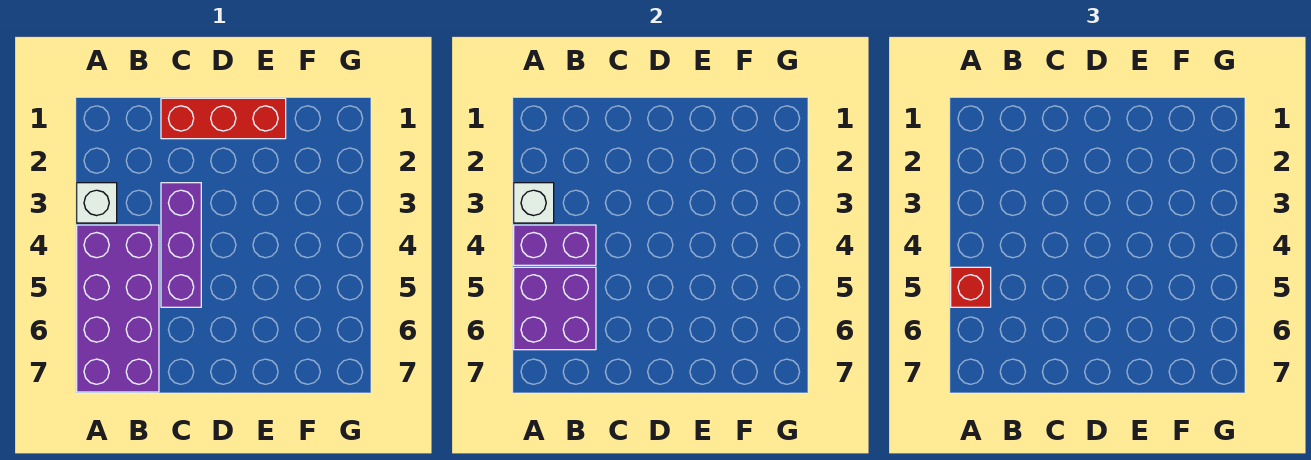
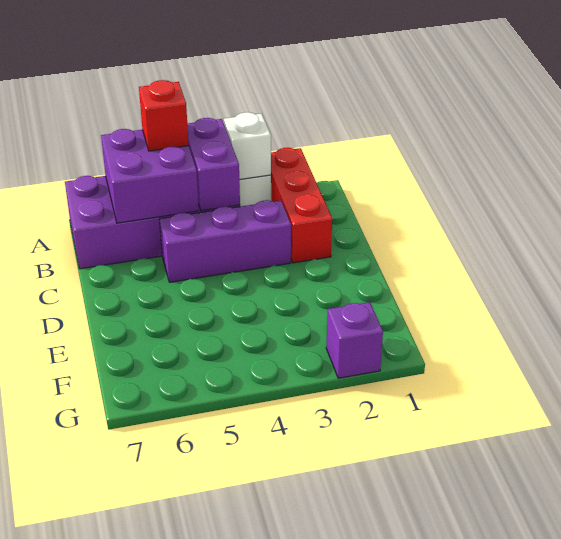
red brick C1:E1 level 1 -> red brick A2:C2 level 1
none -> purple brick G2 level 1

